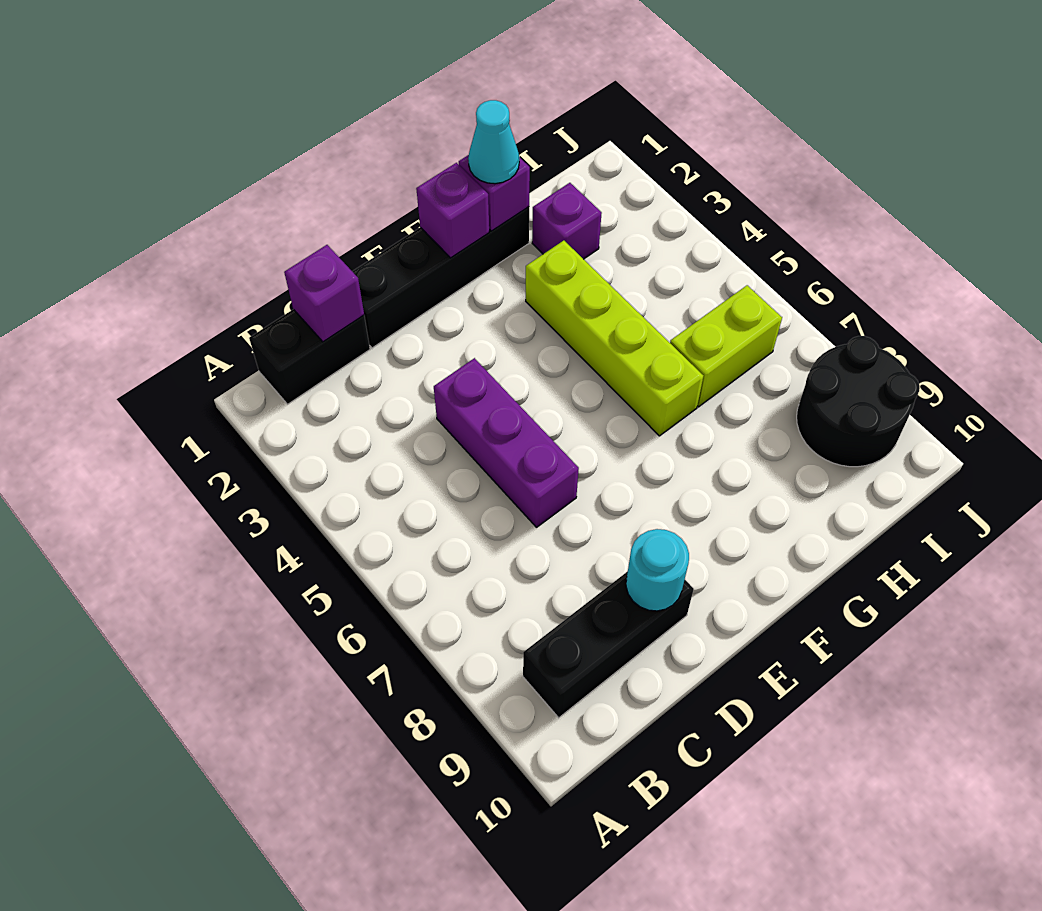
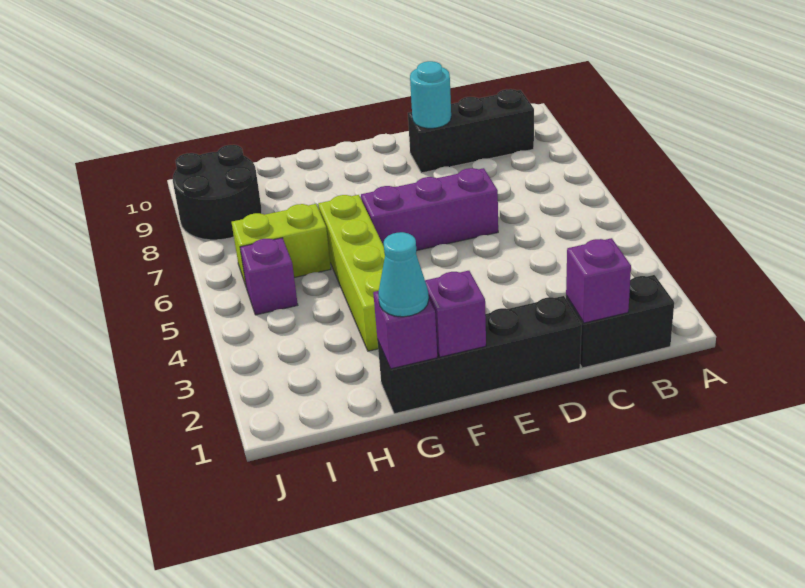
purple brick D4:D6 level 1 -> purple brick D6:F6 level 1
purple brick H2 level 1 -> purple brick I5 level 1

